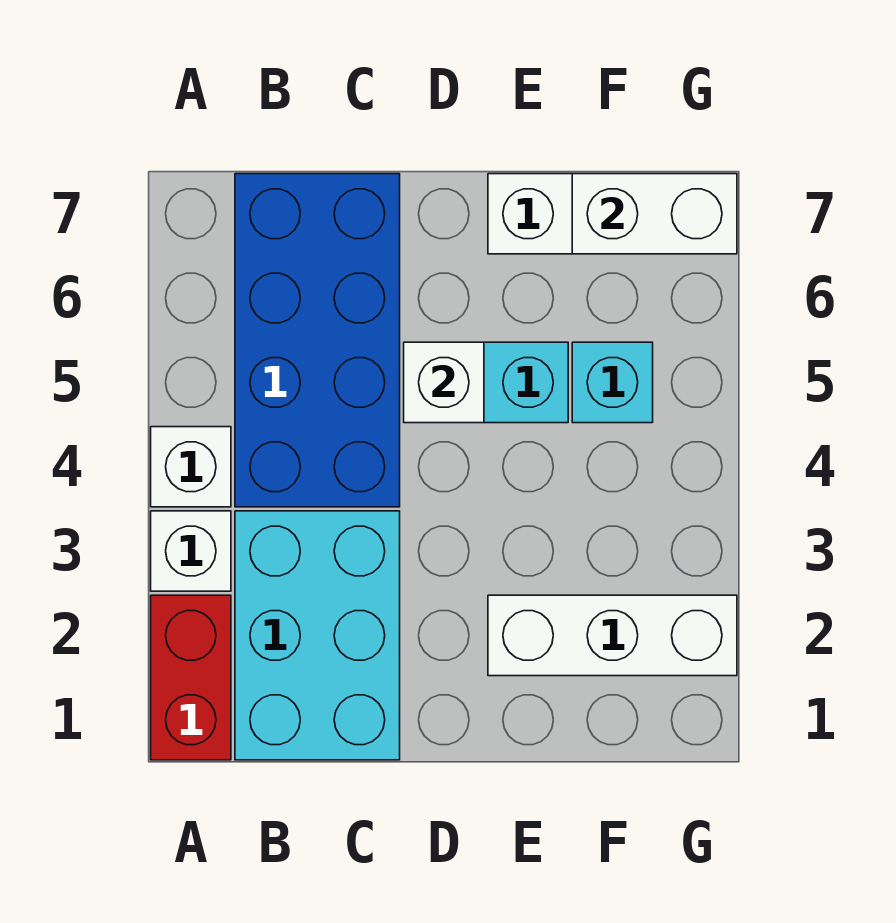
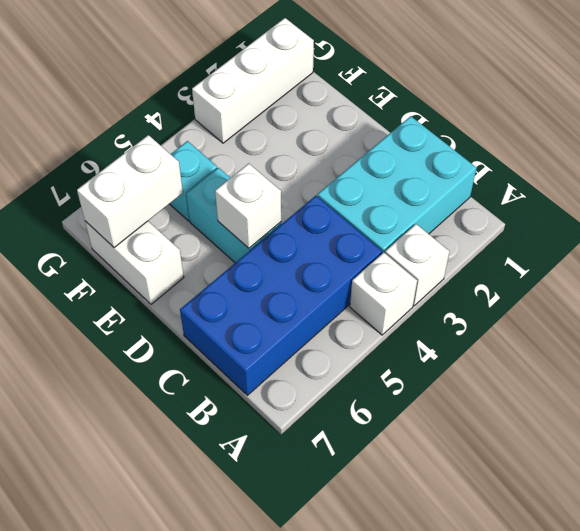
red brick A1:A2 level 1 -> none
white brick E2:G2 level 1 -> white brick G1:G3 level 1
white brick F7:G7 level 2 -> white brick F6:F7 level 2

